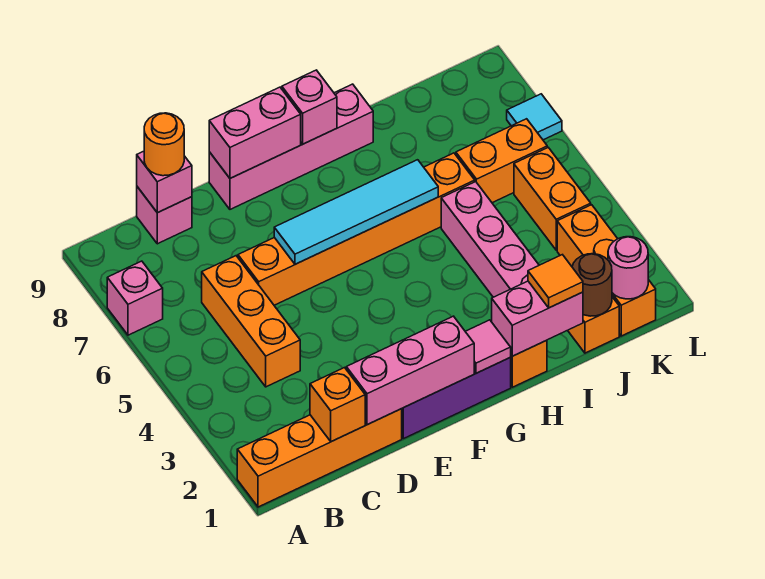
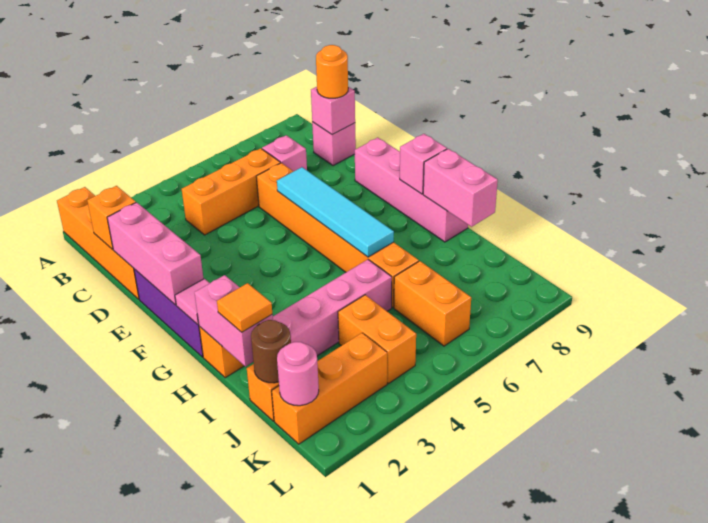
pink brick A7 level 1 -> pink brick C7 level 1
pink brick E9:F9 level 2 -> pink brick H9:I9 level 2
orange brick K4:K5 level 1 -> orange brick J4:K4 level 1
cyan tile L7 level 1 -> none

